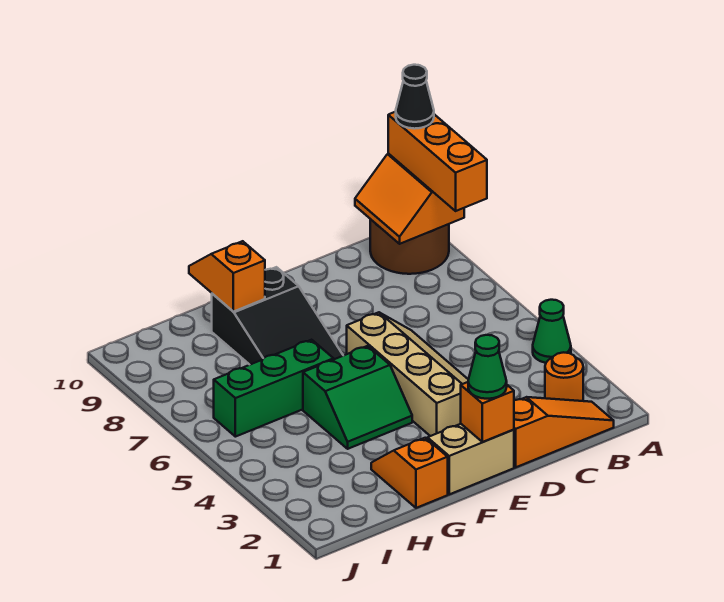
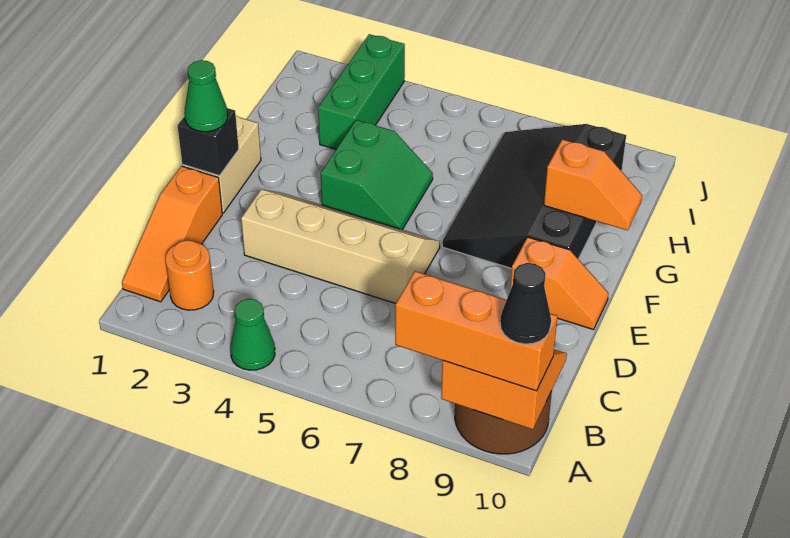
tan slope D3:E6 level 1 top E -> tan slope D3:E6 level 1 top D
orange brick E1 level 2 -> black brick E1 level 2
green slope F4:G5 level 1 top 5 -> green slope F4:G5 level 1 top 4
black slope F7:G9 level 1 top 9 -> black slope F7:I9 level 1 top 9
orange slope G1:G2 level 1 top 1 -> orange slope E9:E10 level 1 top 9
green brick G6:I6 level 1 -> green brick H3:J3 level 1

